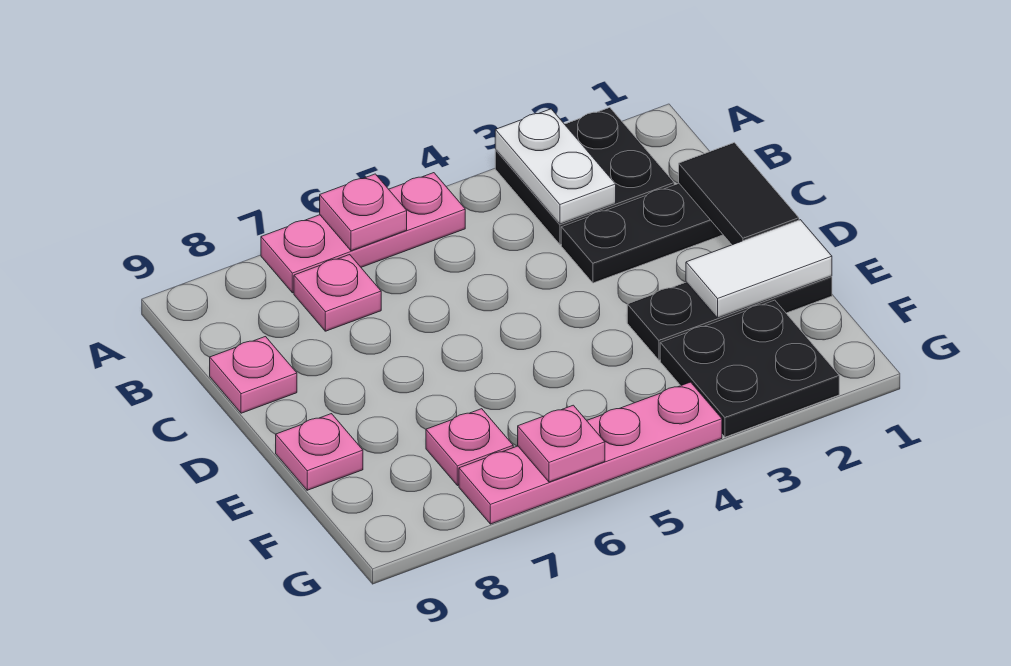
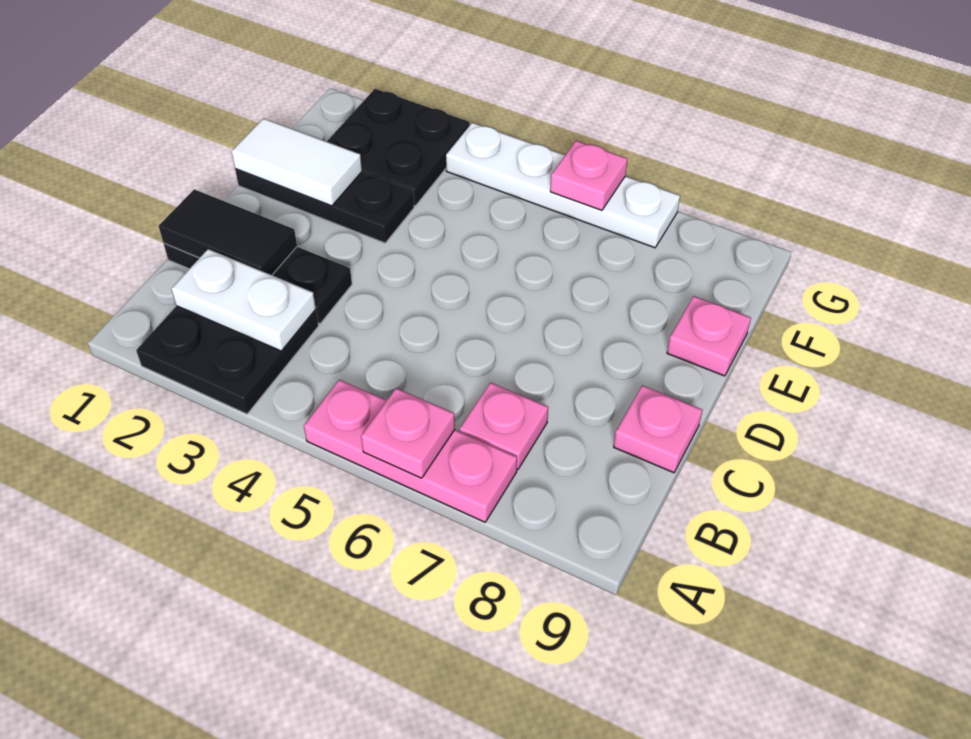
white plate A3:B3 level 2 -> white plate B2:B3 level 2
black tile C1:D1 level 2 -> black tile C1:C2 level 2
pink plate F7 level 1 -> none
pink plate G4:G7 level 1 -> white plate G4:G7 level 1

